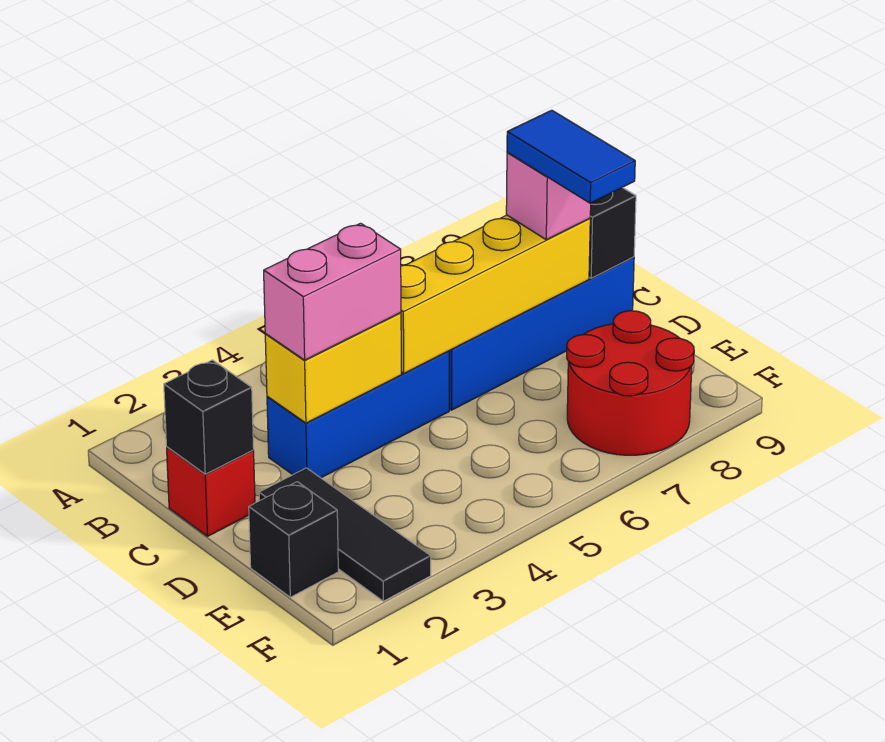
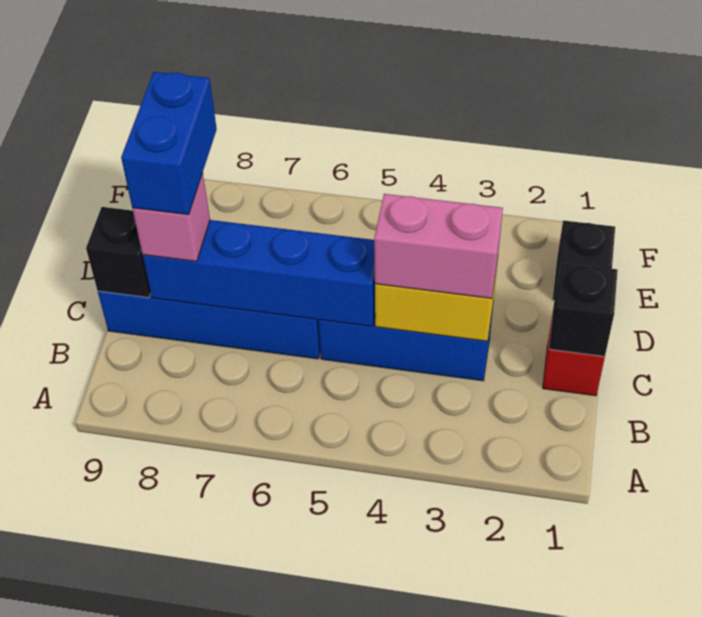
yellow brick C5:C8 level 2 -> blue brick C5:C8 level 2
blue tile C8:D8 level 4 -> blue brick C8:D8 level 4
black tile D2:F2 level 1 -> none
red round brick E7:F8 level 1 -> none

